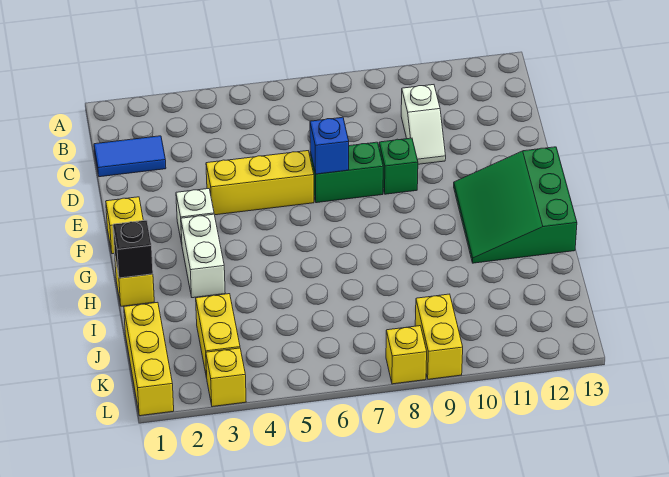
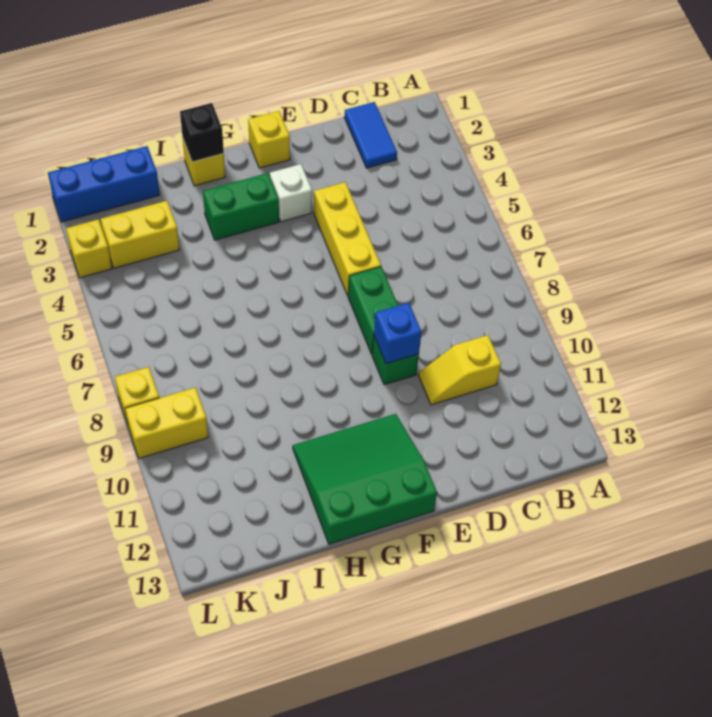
white slope C10:D10 level 1 top C -> yellow slope C10:D10 level 1 top C
blue brick E7 level 2 -> blue brick E9 level 2
white brick G3:H3 level 1 -> green brick G3:H3 level 1
yellow brick J1:L1 level 1 -> blue brick J1:L1 level 1

